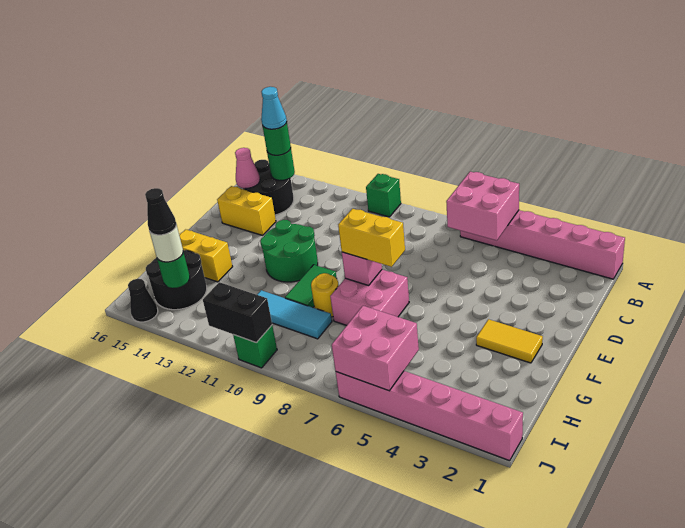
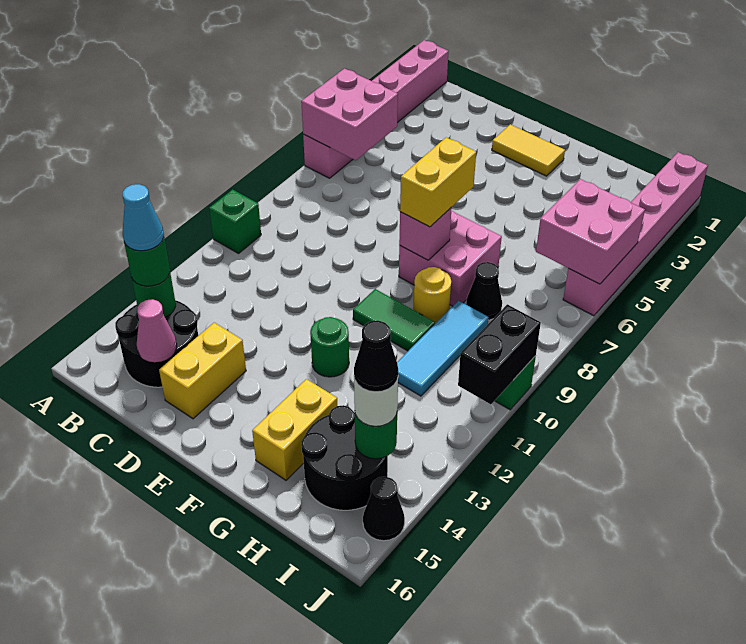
green round brick E11:F12 level 1 -> green round brick F12 level 1
yellow tile F2:F3 level 1 -> yellow tile E2:F2 level 1
none -> black cone H8 level 1

